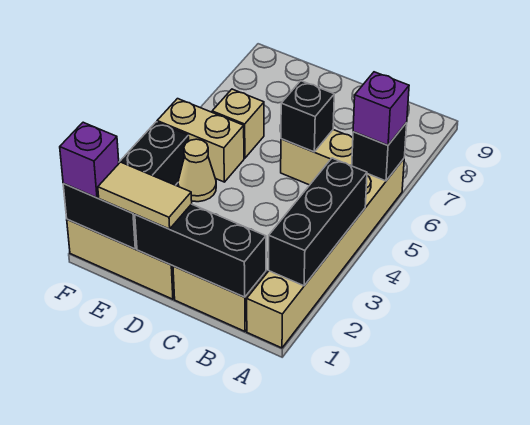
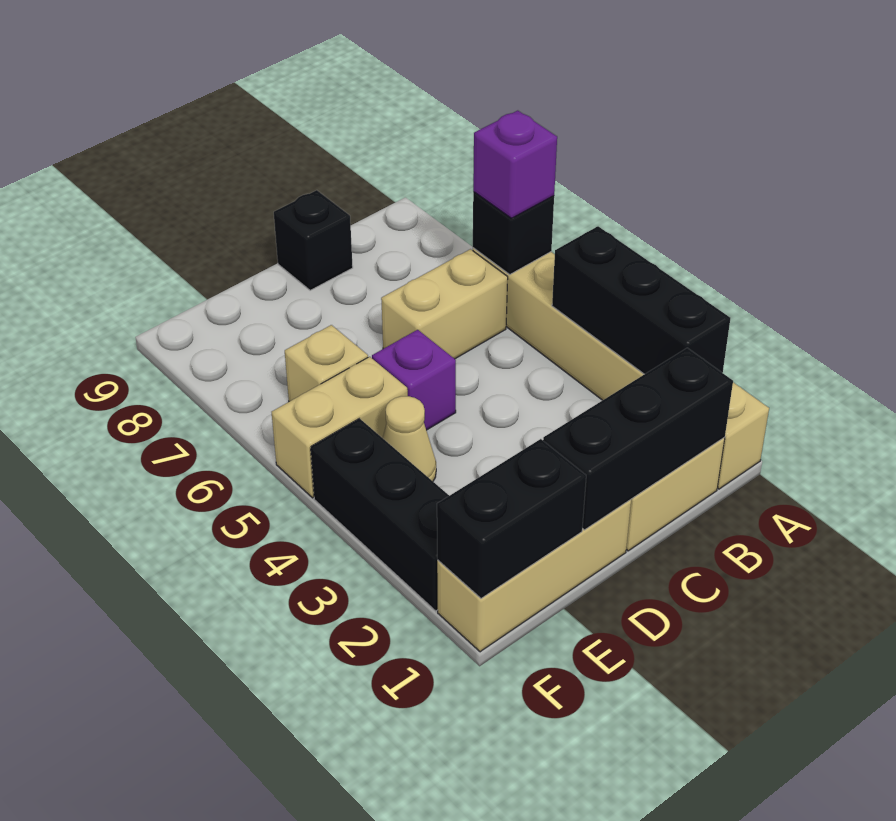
black brick C6 level 2 -> black brick C9 level 1
tan tile D1:E1 level 3 -> none
purple brick F1 level 3 -> purple brick D5 level 1

